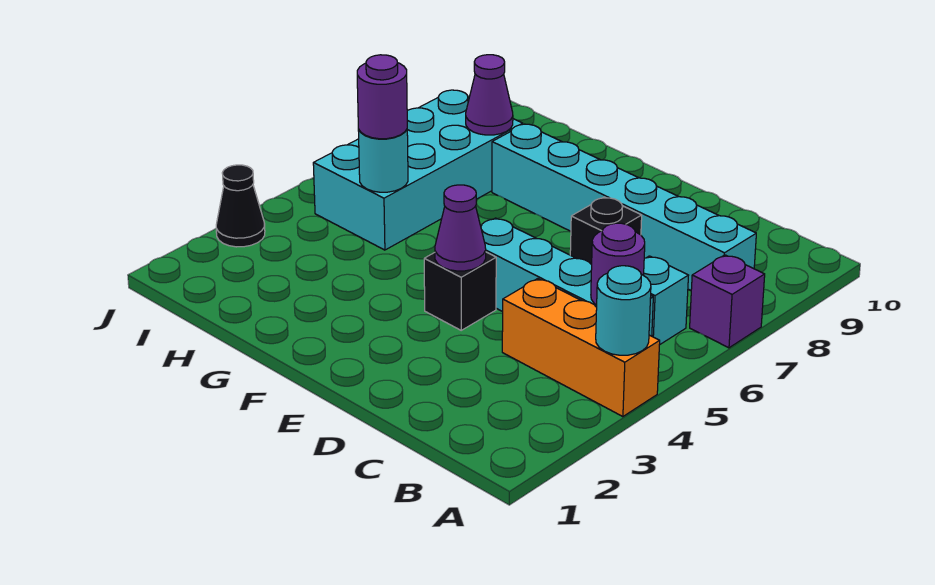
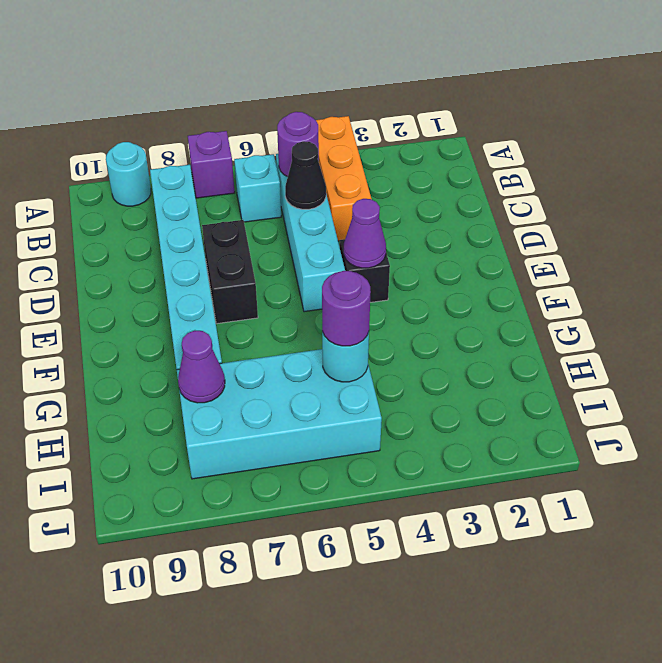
cyan round brick A4 level 2 -> cyan round brick A9 level 1
black brick D7 level 1 -> black brick D7:E7 level 1
black cone J3 level 1 -> black cone C5 level 2

